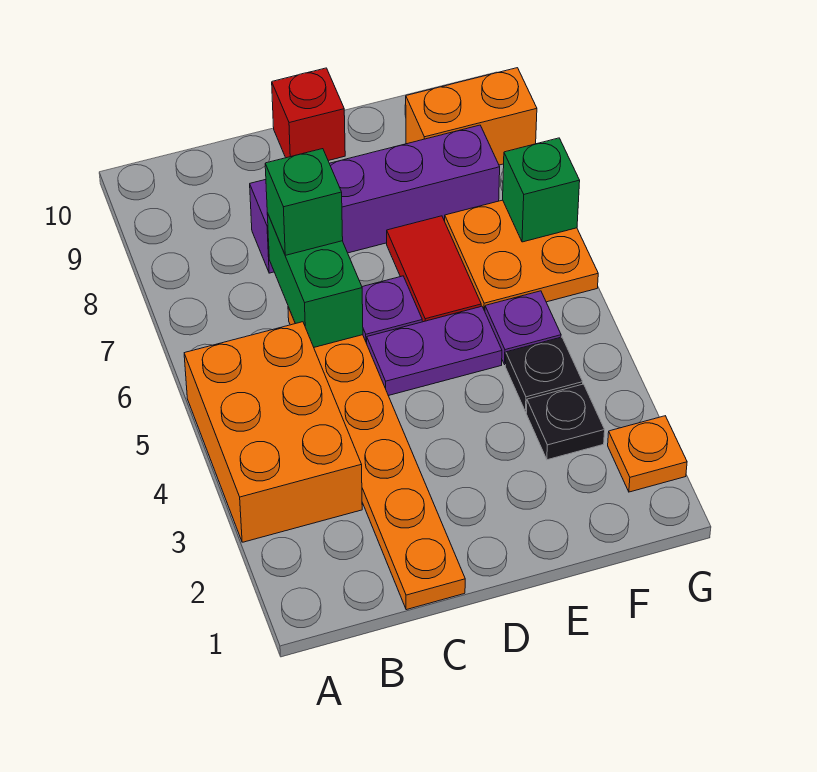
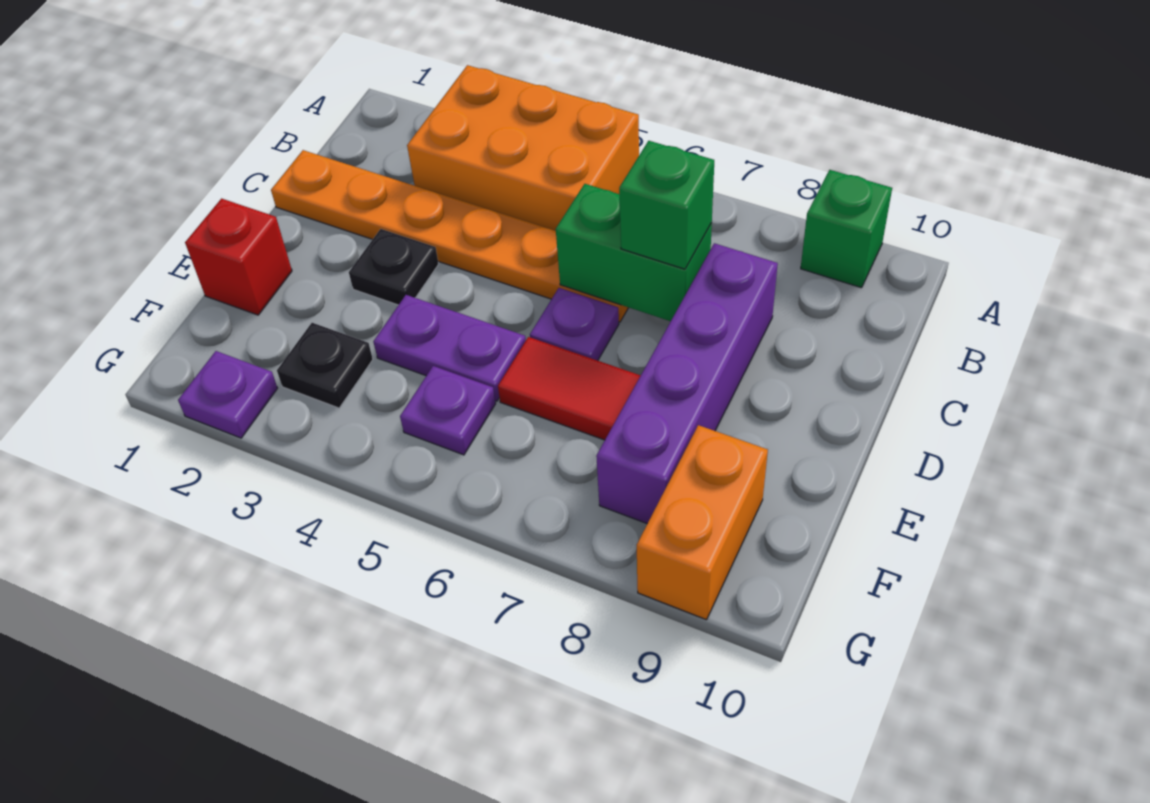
purple plate D5:E5 level 1 -> purple plate E4:E5 level 1
red brick D10 level 1 -> red brick E1 level 1
black plate F4 level 1 -> black plate D3 level 1
orange plate F6:G7 level 1 -> none
orange plate G2 level 1 -> purple plate G2 level 1
green brick G7 level 2 -> green brick A9 level 1

